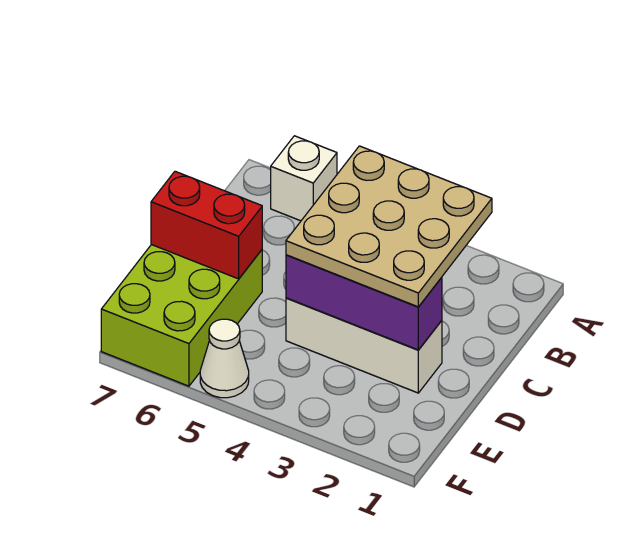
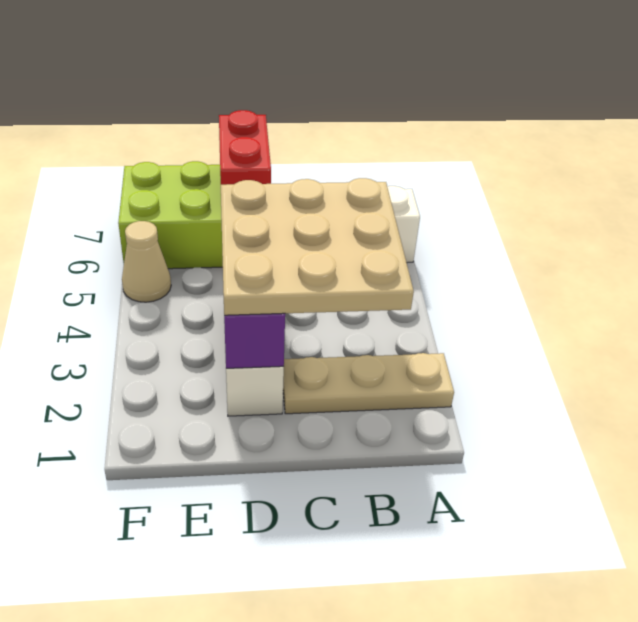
none -> tan plate A2:C2 level 1
white cone F5 level 1 -> tan cone F5 level 1

